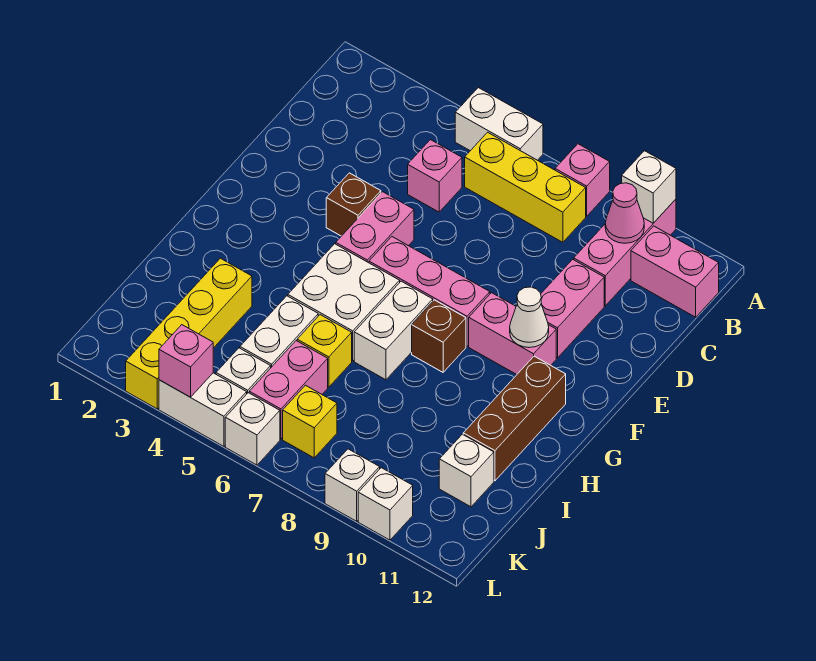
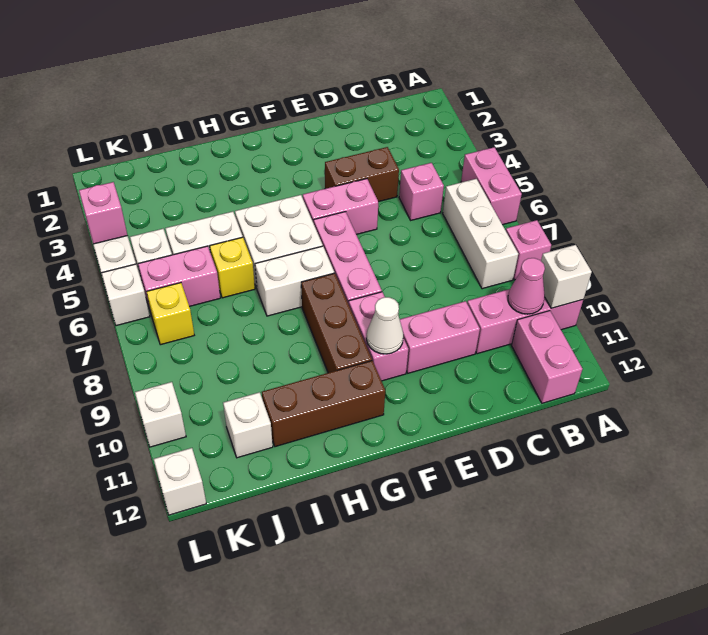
white brick A5:A6 level 1 -> pink brick A5:A6 level 1
yellow brick B6:B8 level 1 -> white brick B6:B8 level 1
brown brick E4 level 1 -> brown brick D4:E4 level 1
brown brick G8 level 1 -> brown brick G8:G10 level 1
yellow brick I3:L3 level 1 -> none
white brick L9 level 1 -> white brick L12 level 1

